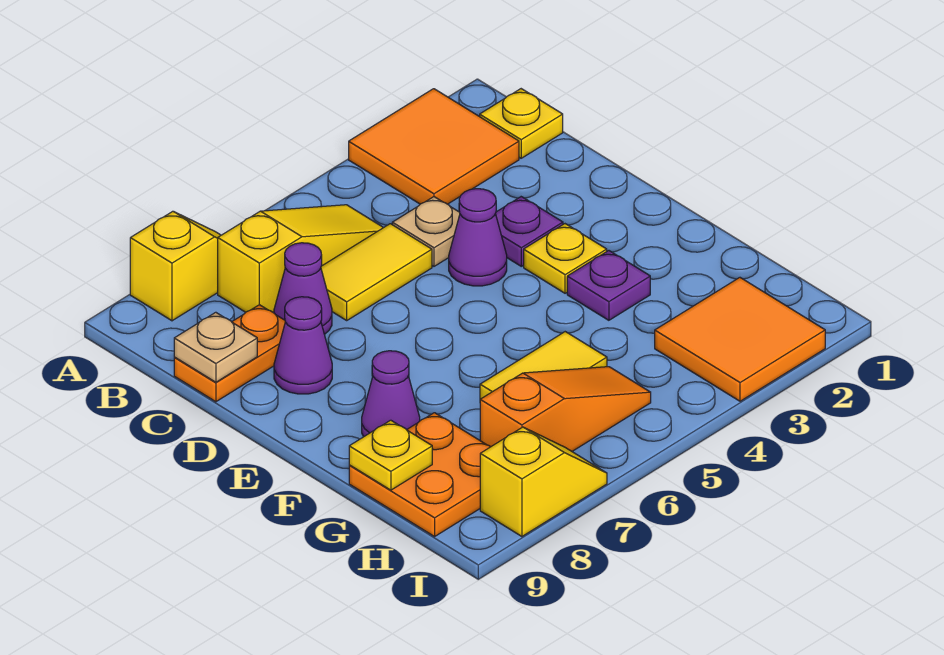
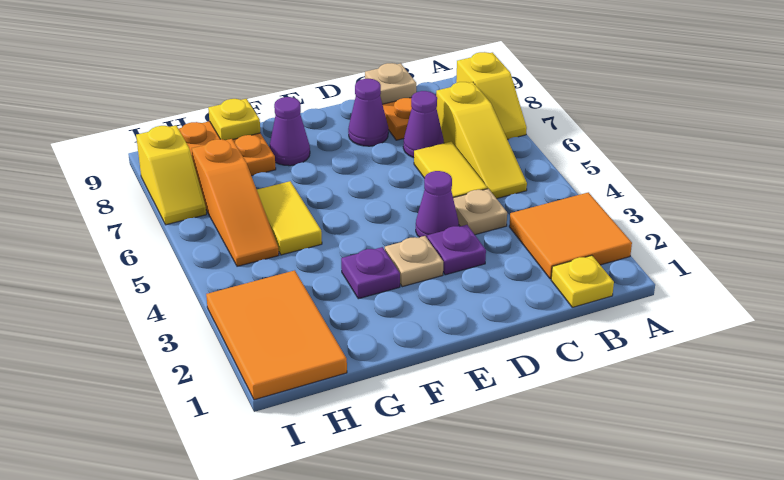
yellow plate E3 level 1 -> tan plate E3 level 1
orange tile H2:I3 level 1 -> orange tile H1:I3 level 1

